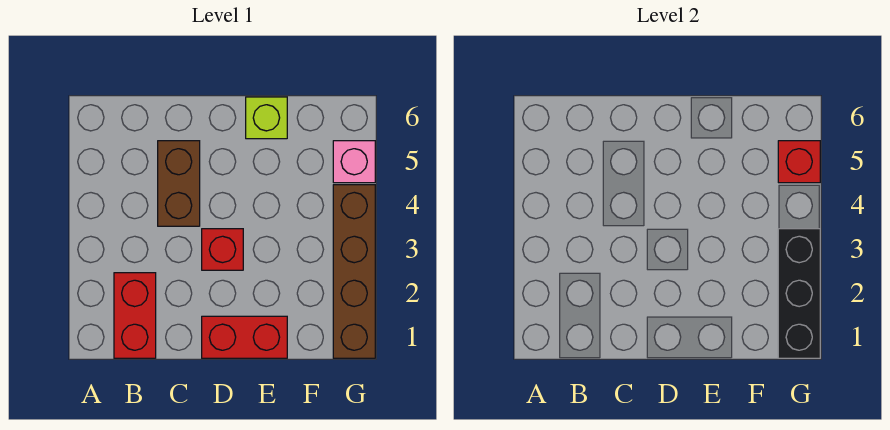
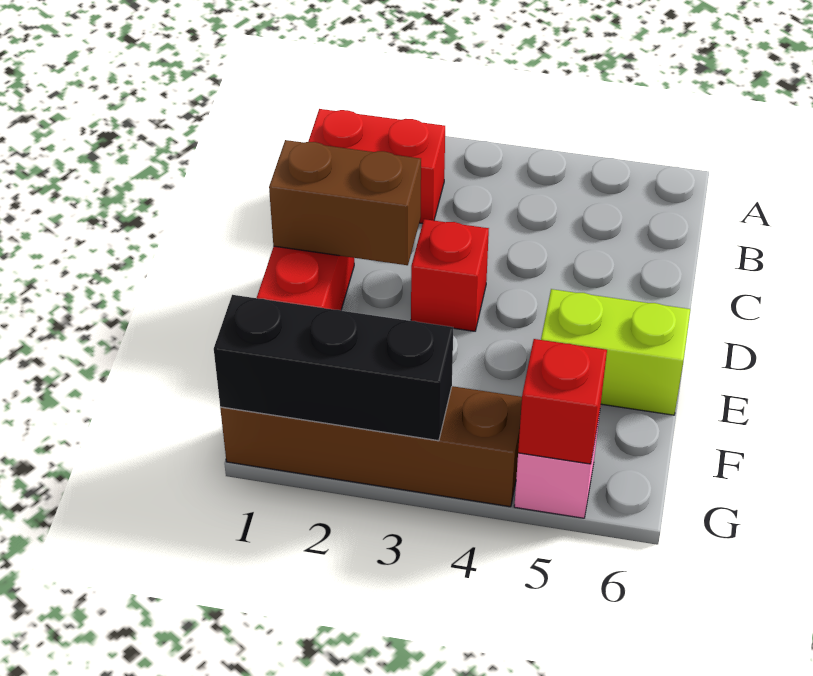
brown brick C4:C5 level 1 -> brown brick D1:D2 level 2
lime brick E6 level 1 -> lime brick E5:E6 level 1

